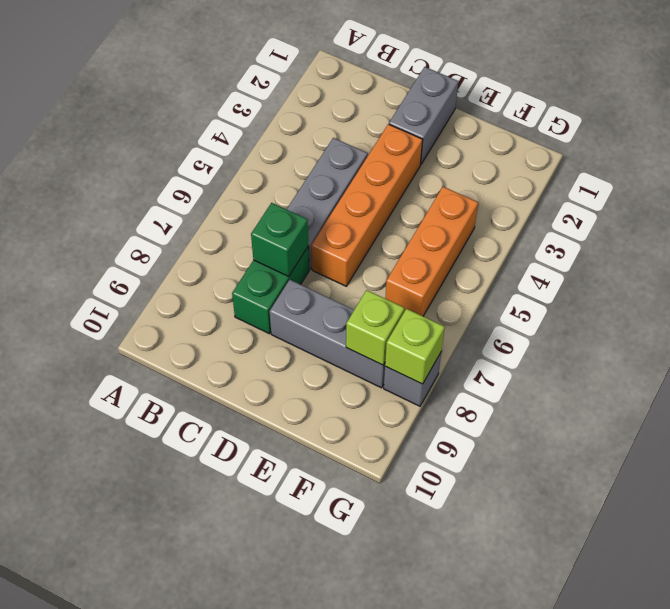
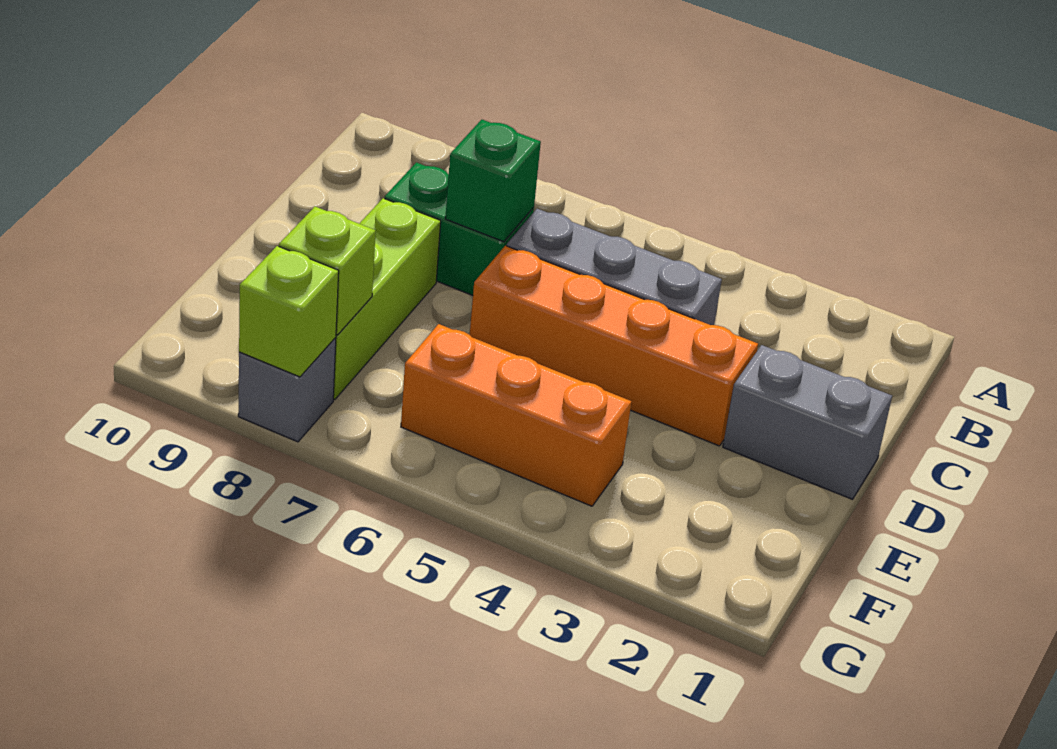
grey brick D8:F8 level 1 -> lime brick D8:F8 level 1

